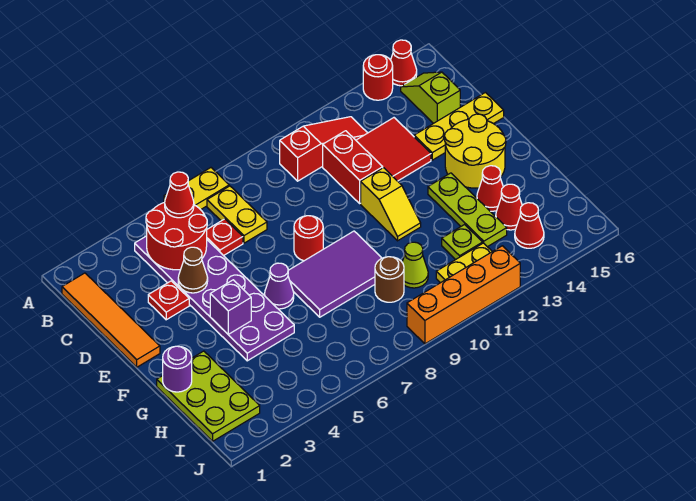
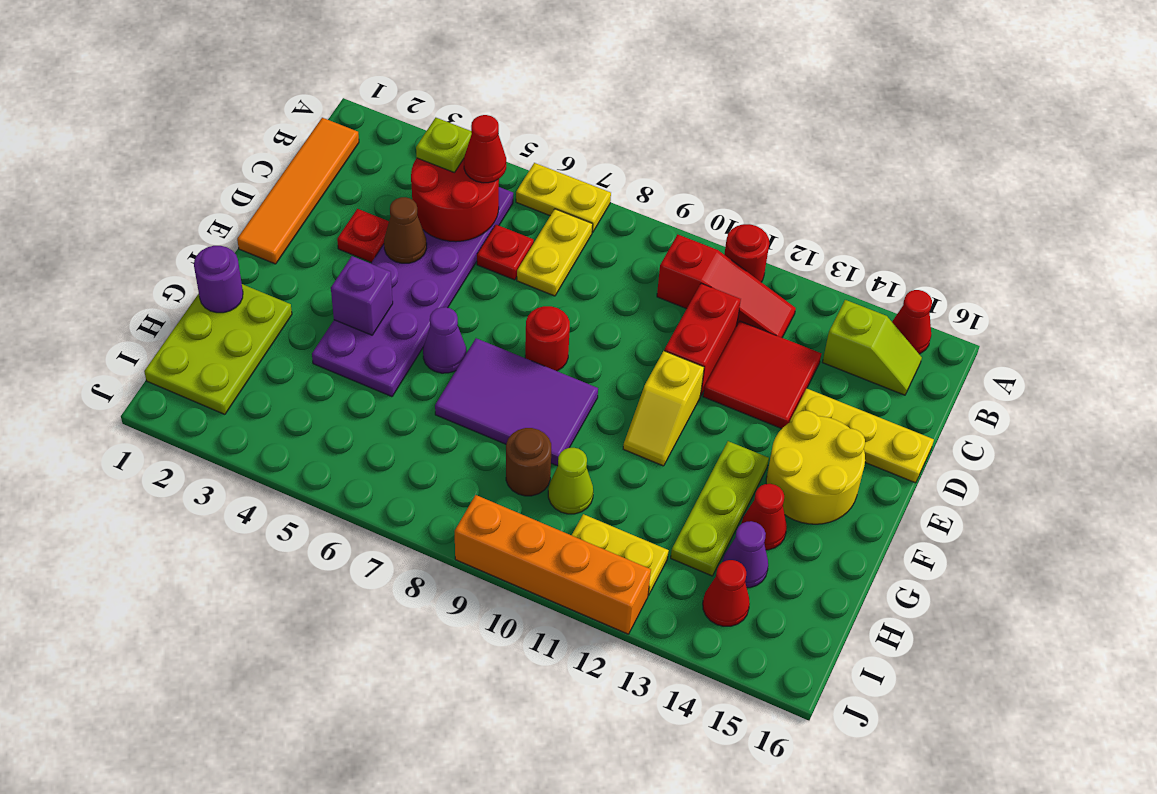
red round brick A14 level 1 -> red round brick A11 level 1
lime slope B15:C15 level 1 top C -> lime slope B14:B15 level 1 top 14
lime plate H12 level 1 -> lime plate B4 level 3
red cone H14 level 1 -> purple cone H14 level 1

